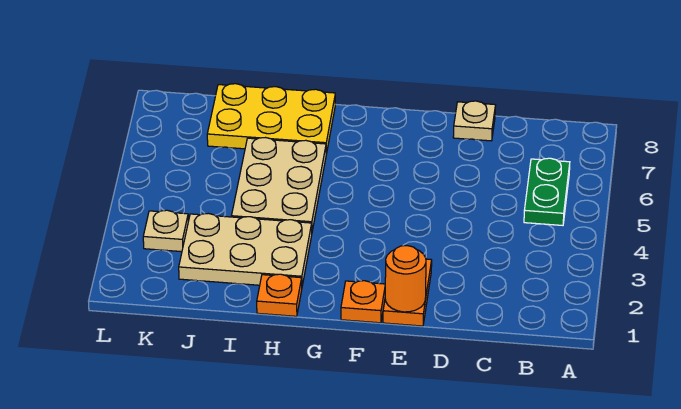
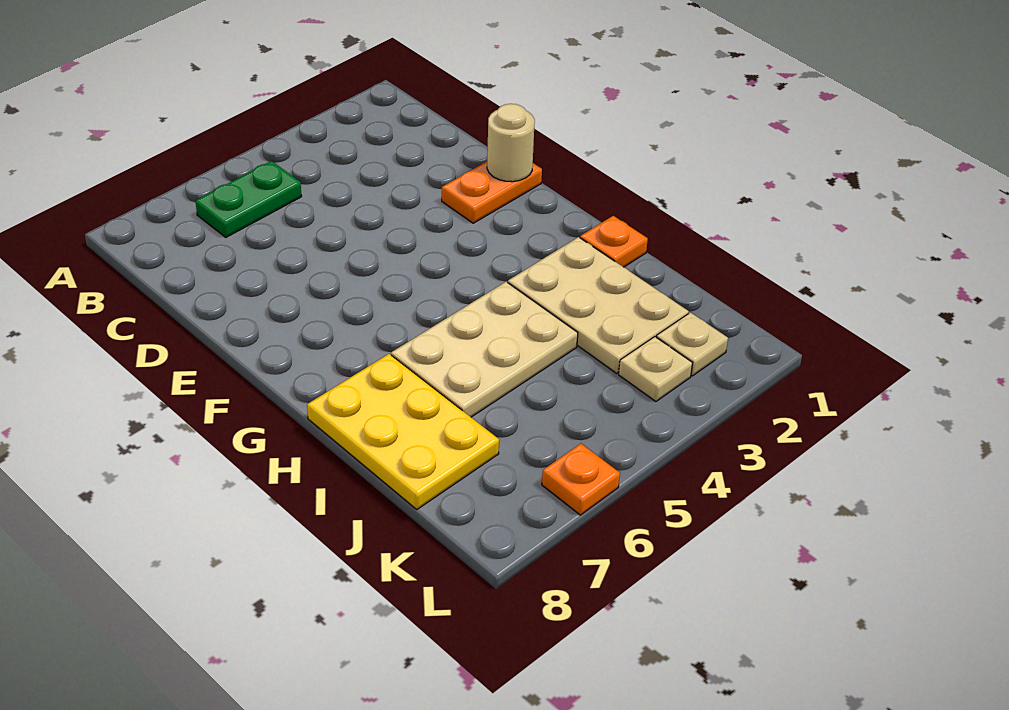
tan plate D8 level 1 -> tan plate K2 level 1
orange round brick E1 level 2 -> tan round brick E1 level 2
orange plate F1 level 1 -> orange plate L6 level 1

